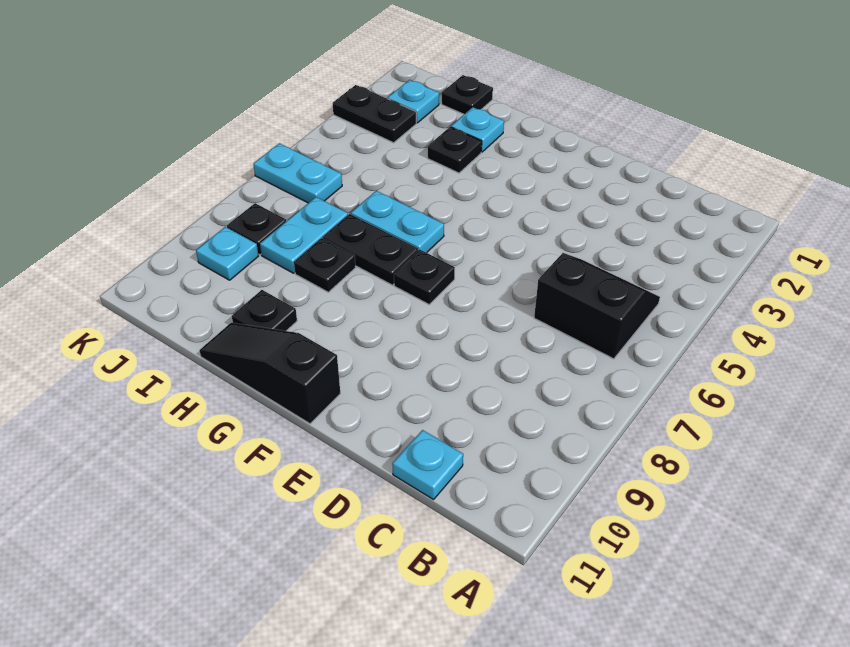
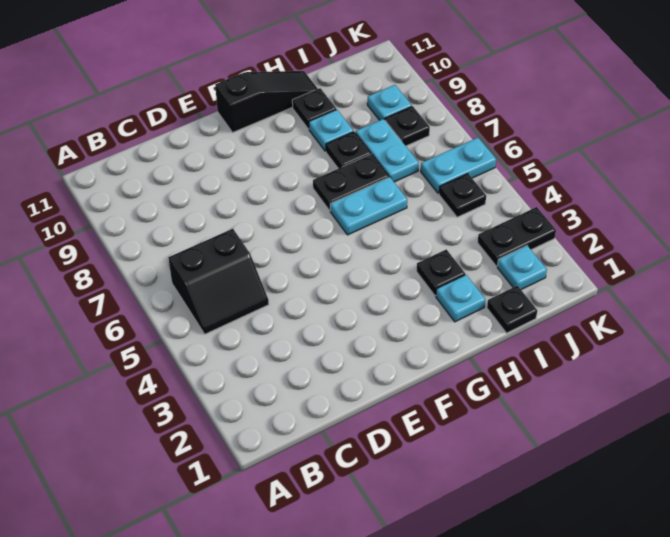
cyan plate C11 level 1 -> cyan plate H9 level 1
black plate F7 level 1 -> black plate J5 level 1

